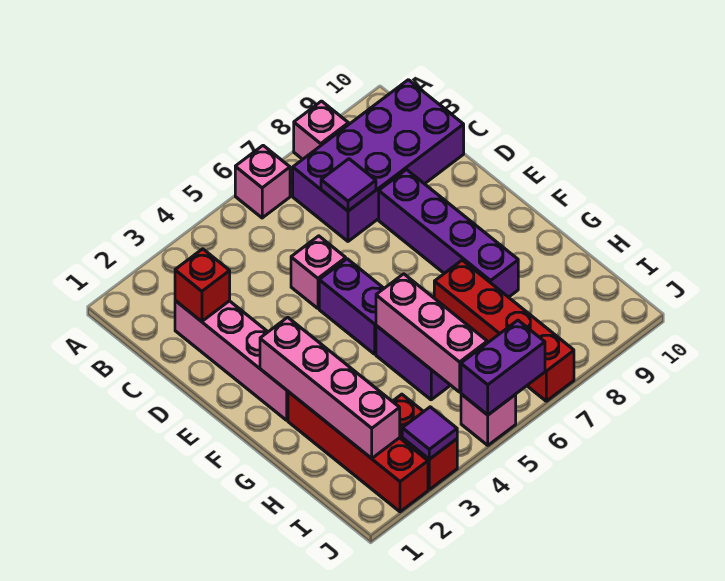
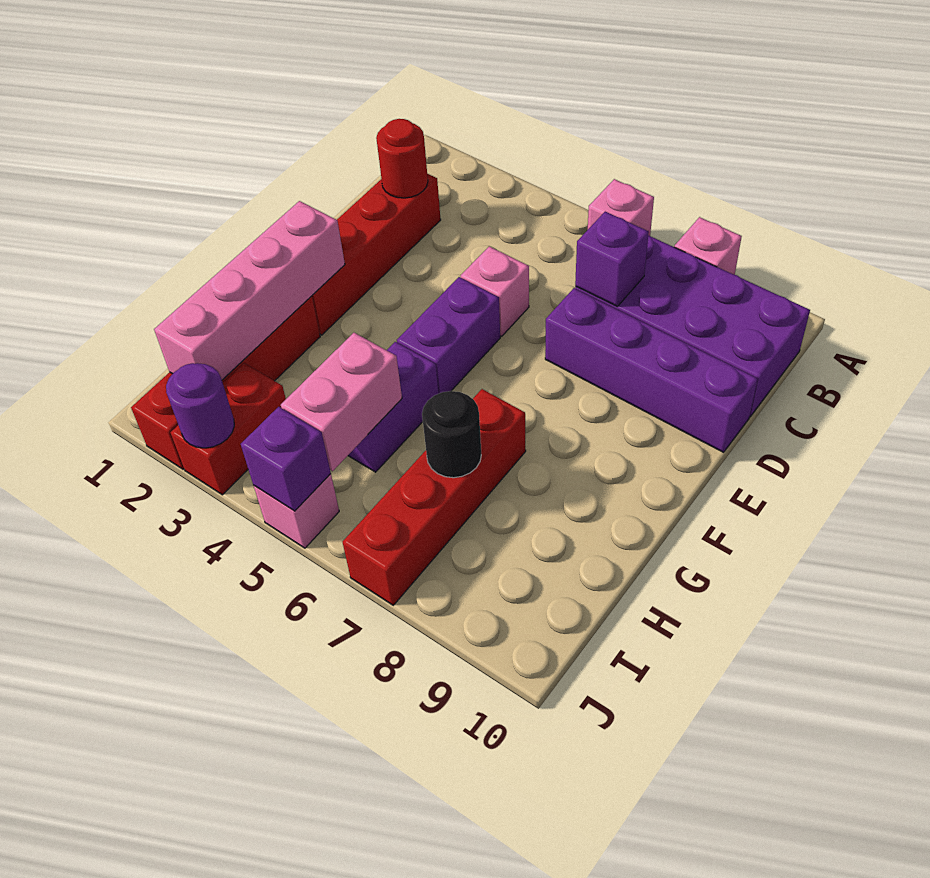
pink brick C2:F2 level 1 -> red brick C2:F2 level 1
red brick C2 level 2 -> red round brick C2 level 2
purple tile C7 level 2 -> purple brick C7 level 2
purple brick D8:G8 level 1 -> purple brick D7:D10 level 1
pink brick G5:I5 level 2 -> pink brick H5:I5 level 2
none -> black round brick H7 level 2
purple tile J3 level 2 -> purple round brick J3 level 2
purple brick J5:J6 level 2 -> purple brick J5 level 2

